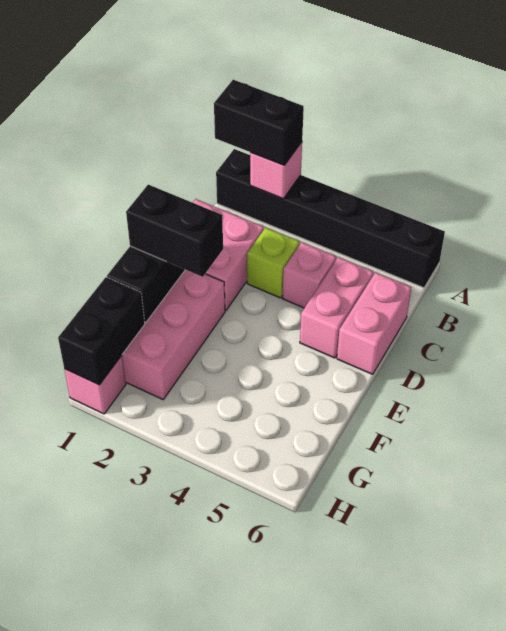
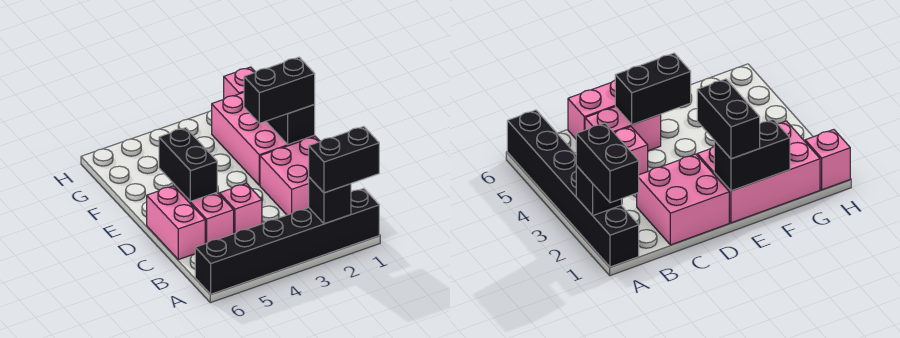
pink brick A2 level 2 -> black brick A2 level 2
lime brick C3 level 1 -> none
black brick G1:H1 level 2 -> black brick D5:E5 level 2

